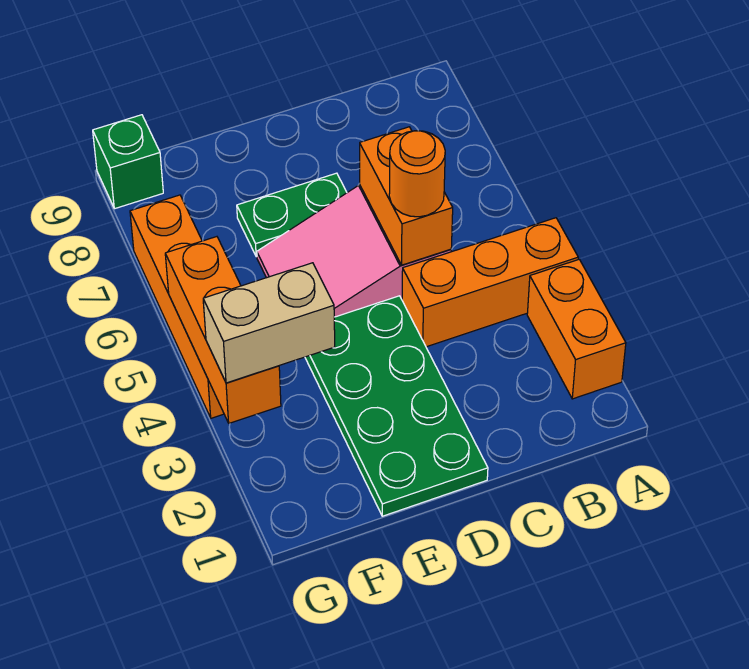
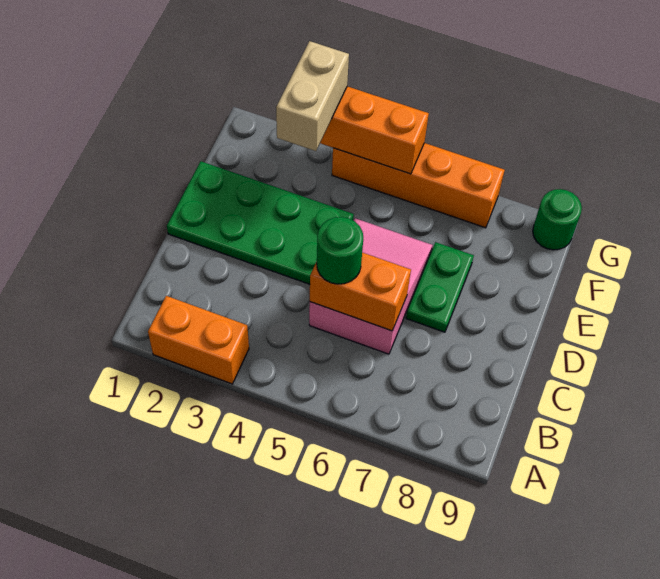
orange brick A4:C4 level 1 -> none
orange round brick C5 level 3 -> green round brick C5 level 3
green brick G9 level 1 -> green round brick G9 level 1

